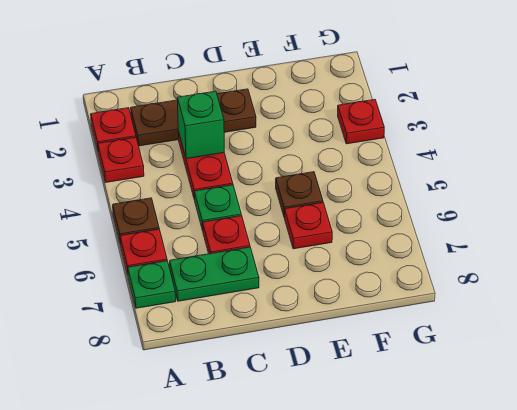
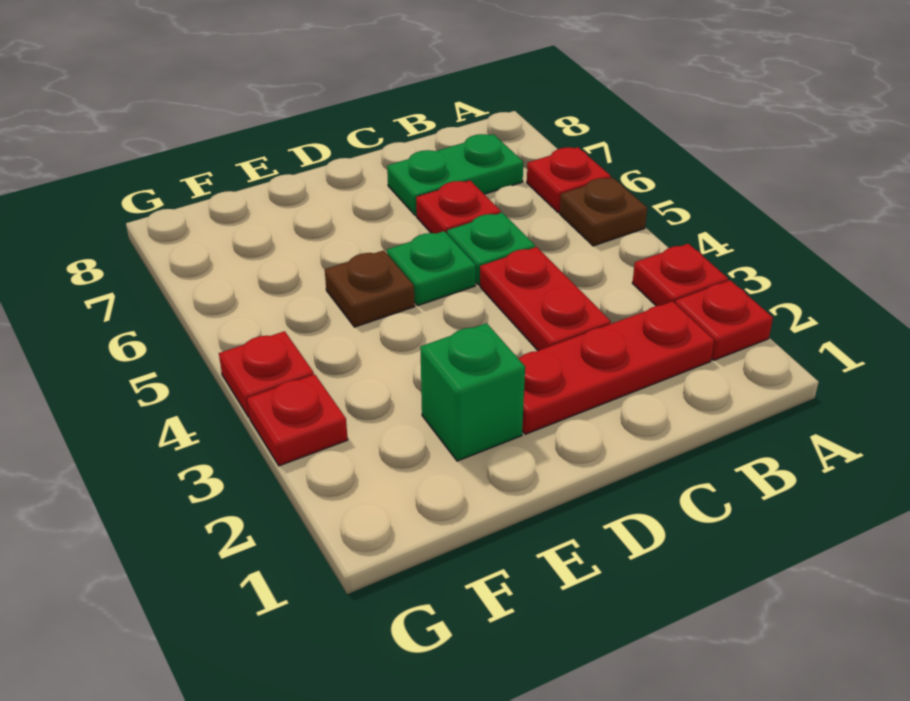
green plate A7 level 1 -> green plate D5 level 1
brown plate B2:D2 level 1 -> red plate B2:D2 level 1
green brick C3 level 2 -> green brick E2 level 1
red plate E6 level 1 -> red plate G4 level 1

